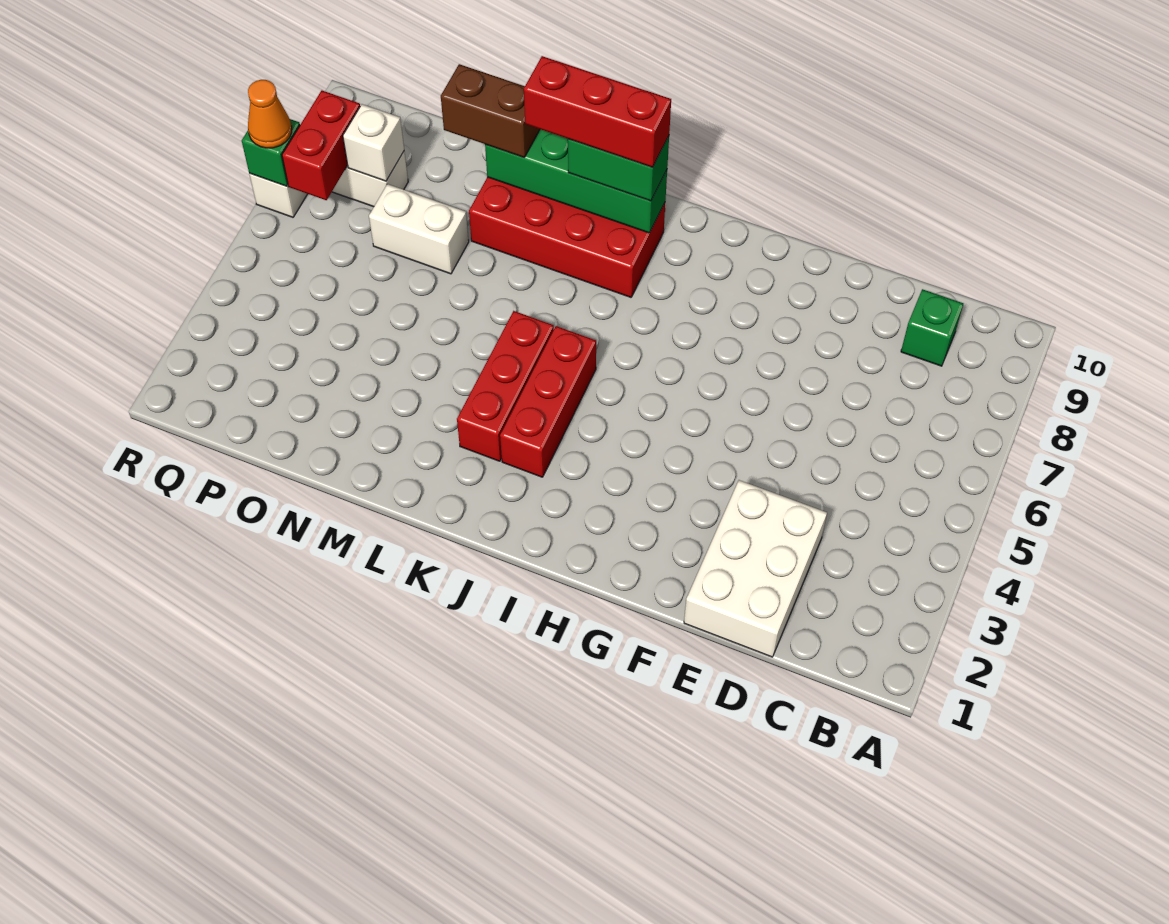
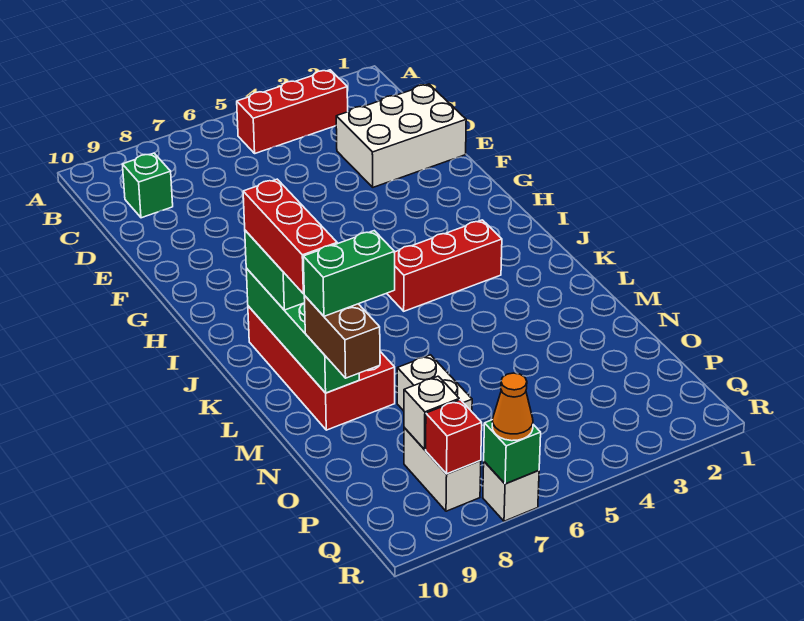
red brick K3:K5 level 1 -> red brick B3:B5 level 1
none -> green brick M8:M9 level 4
red brick Q7:Q8 level 2 -> red brick Q8 level 2

